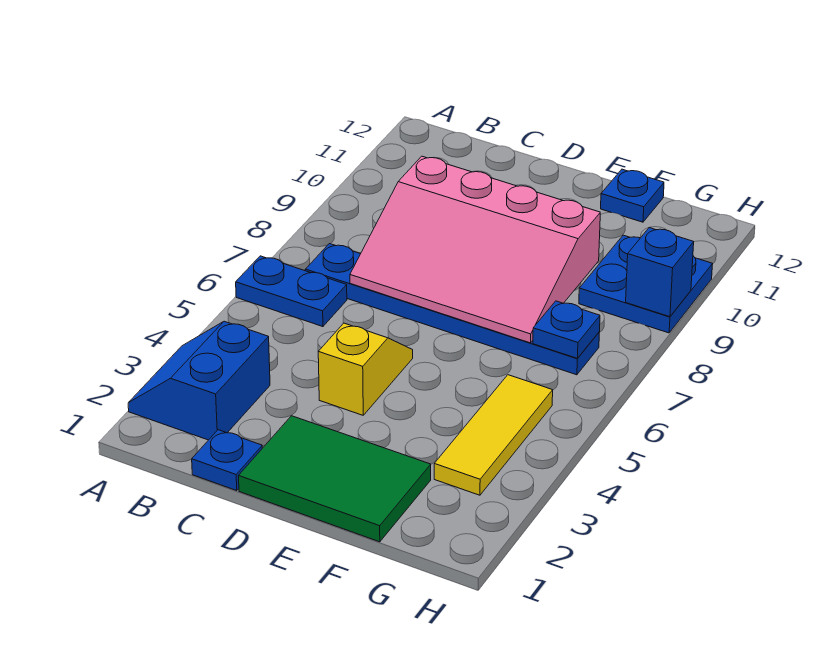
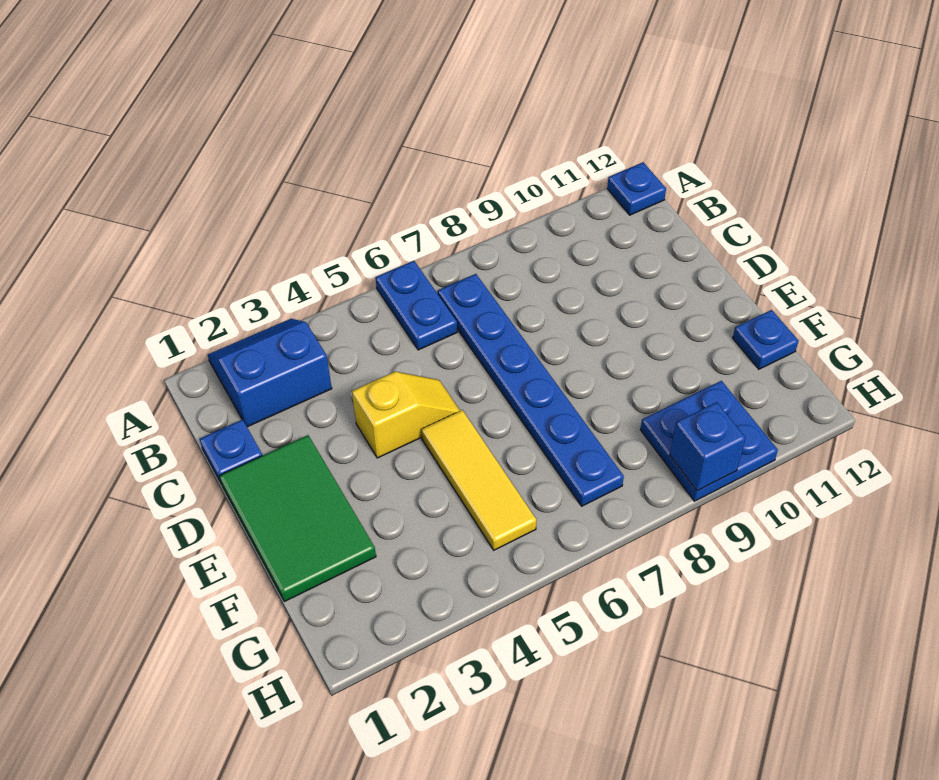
pink slope C7:F9 level 2 top 9 -> none
yellow tile G3:G5 level 1 -> yellow tile E5:G5 level 1
blue plate G7 level 2 -> blue plate A12 level 1

